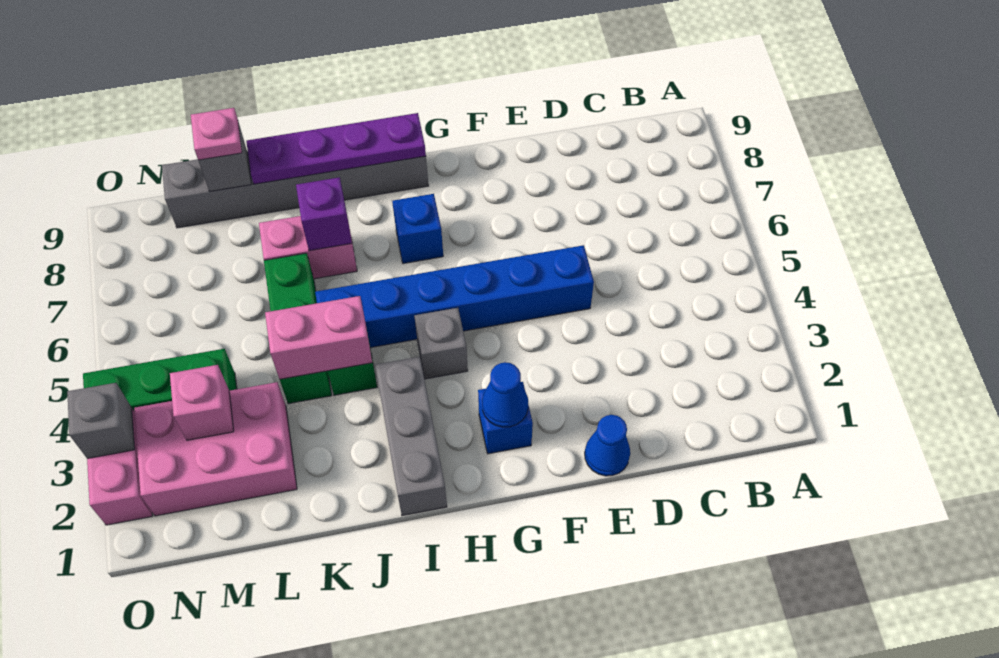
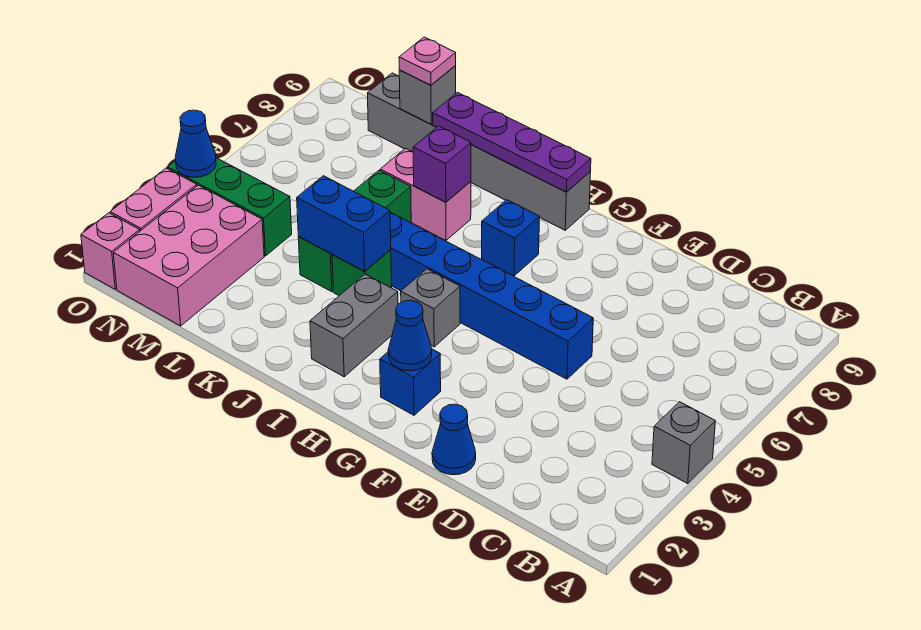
grey brick I1:I3 level 1 -> grey brick I2:I3 level 1
pink brick J4:K4 level 2 -> blue brick J4:K4 level 2
pink brick L2:N3 level 1 -> pink brick M1:N3 level 1
pink brick M3 level 2 -> pink brick O1 level 1
grey brick O3 level 2 -> grey brick A4 level 1
none -> blue cone O4 level 2

